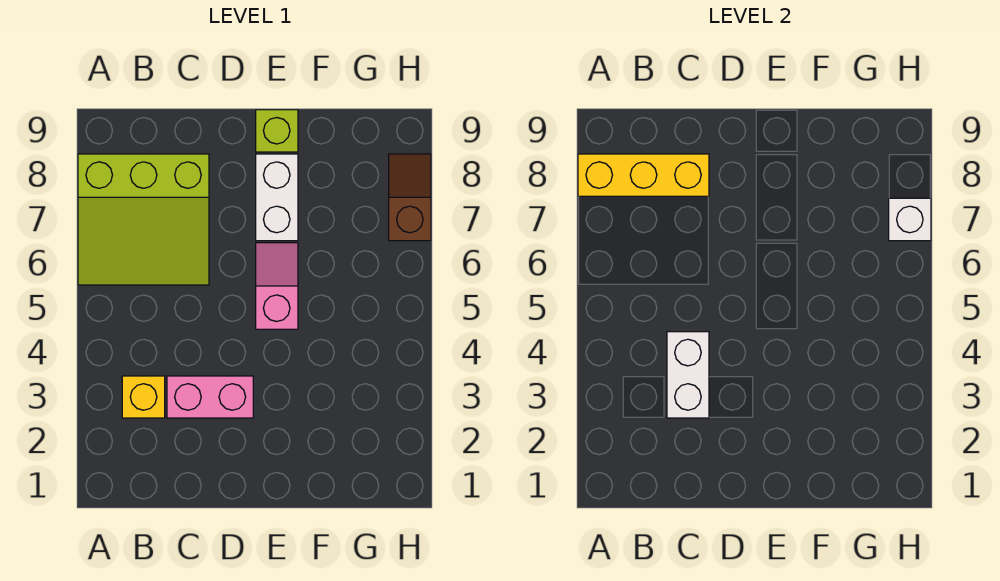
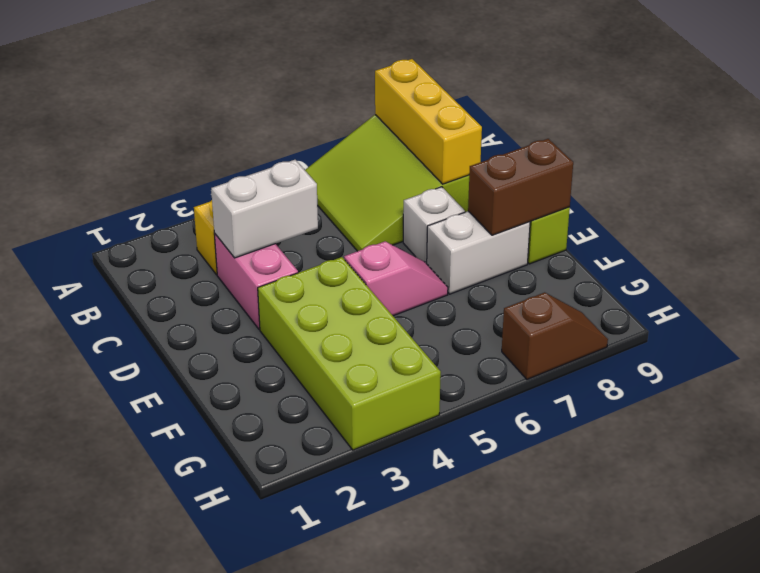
none -> lime brick E3:H4 level 1
none -> brown brick E8:E9 level 2
white brick H7 level 2 -> white brick D7 level 1

